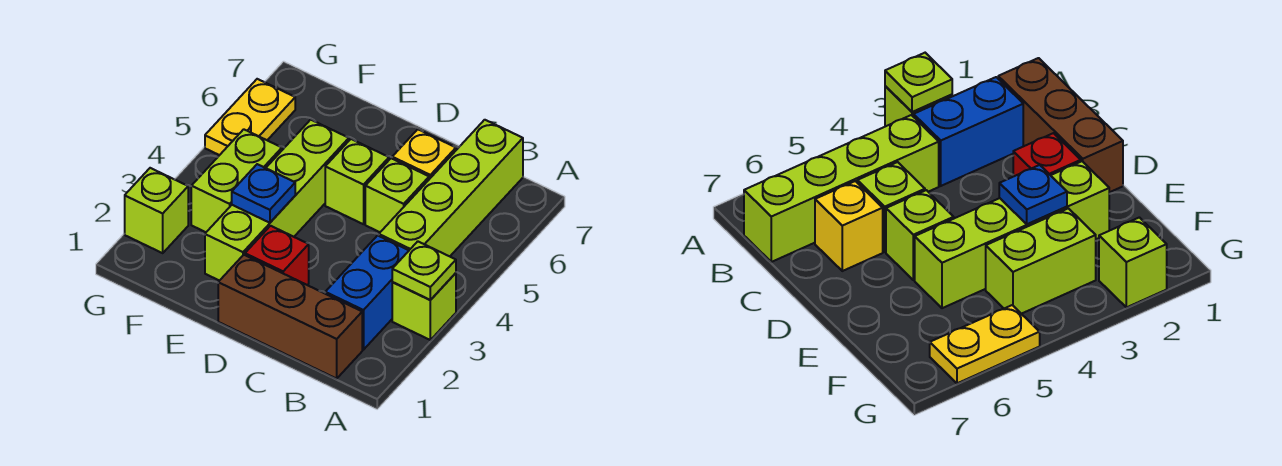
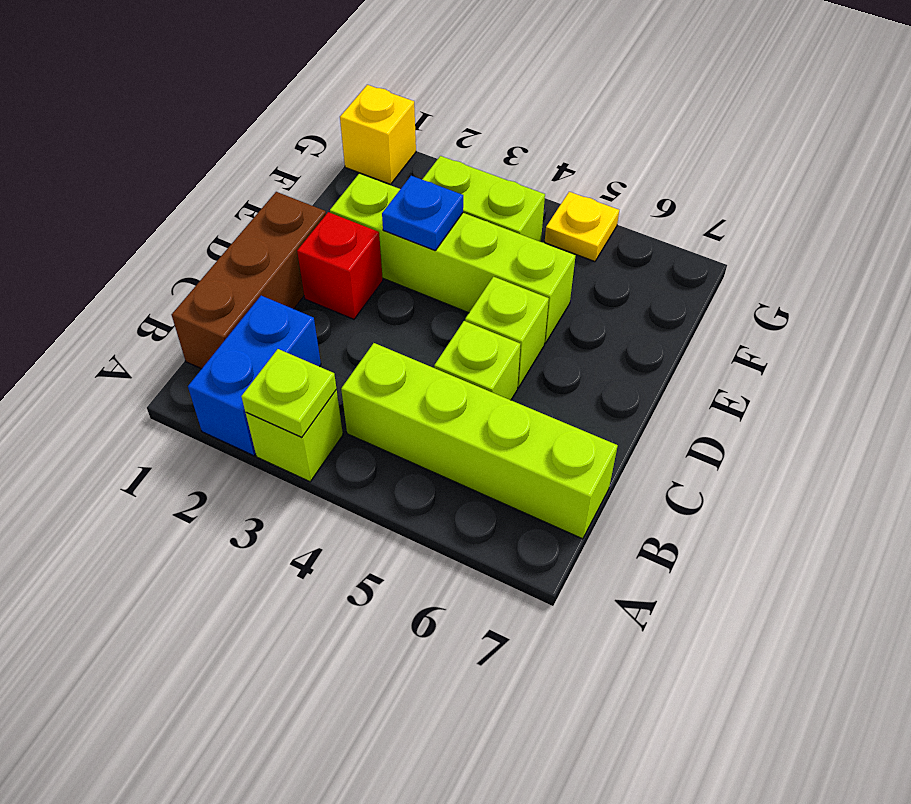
blue brick B2:B3 level 1 -> blue brick A2:B2 level 1
yellow brick C6 level 1 -> yellow brick G1 level 1
lime brick G2 level 1 -> none
yellow plate G5:G6 level 1 -> yellow plate G5 level 1

